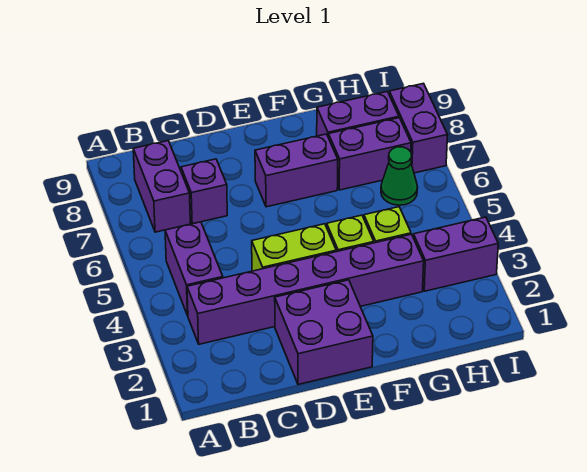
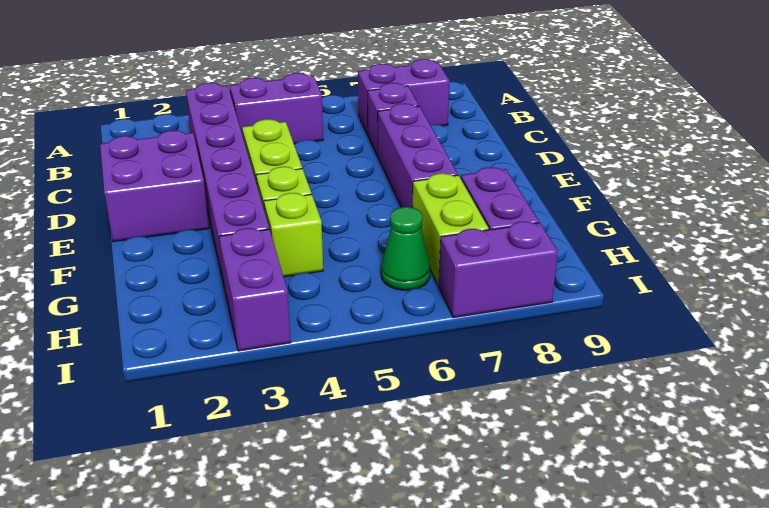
purple brick E7:F7 level 1 -> purple brick D7:F7 level 1
purple brick G7:H7 level 1 -> lime brick G7:H7 level 1

